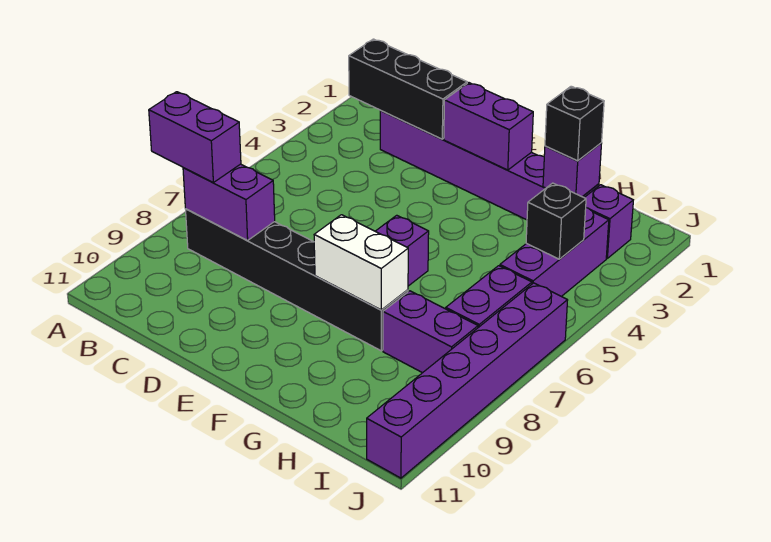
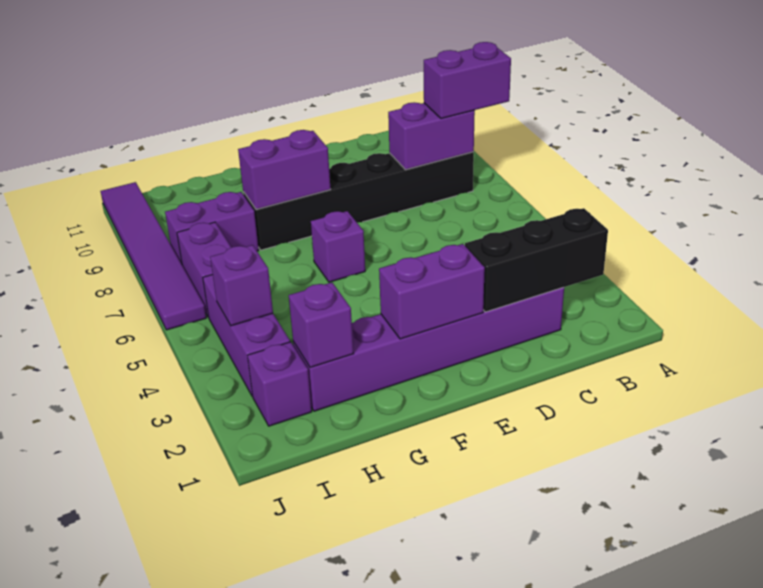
white brick F8:G8 level 2 -> purple brick F8:G8 level 2
black brick H2 level 3 -> none
black brick I4 level 2 -> purple brick I4 level 2
purple brick J6:J11 level 1 -> purple tile J6:J11 level 1

